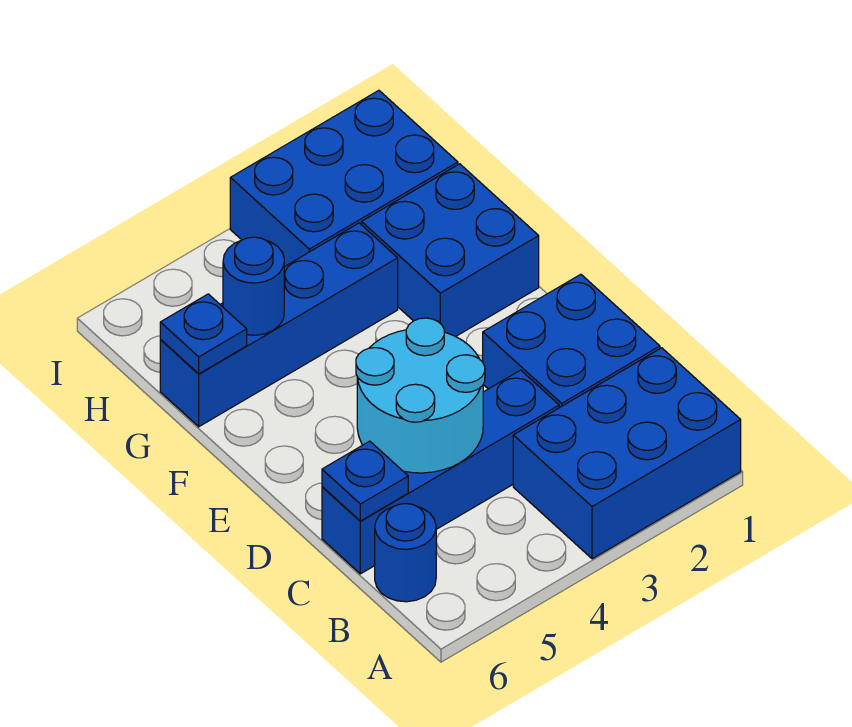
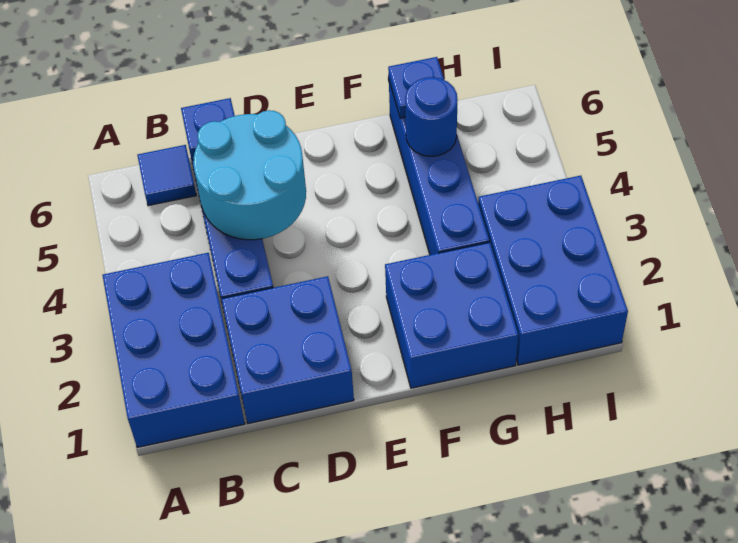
blue round brick B6 level 1 -> blue tile B6 level 1

